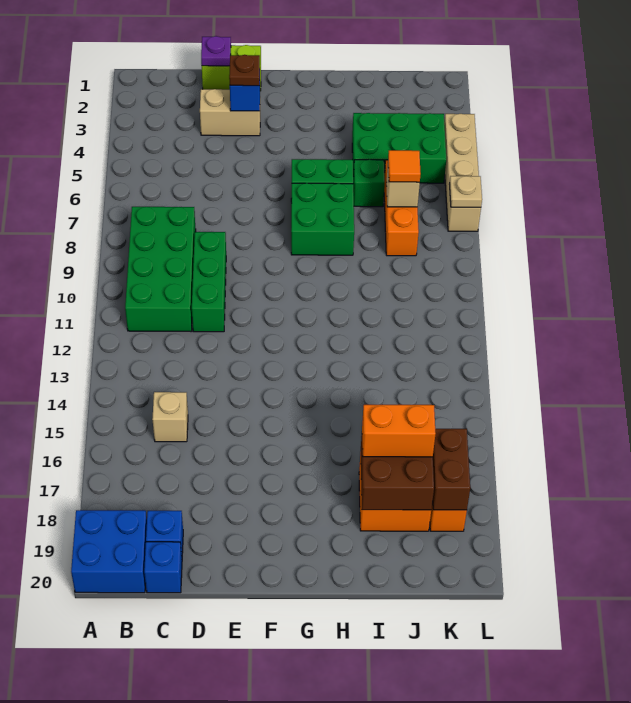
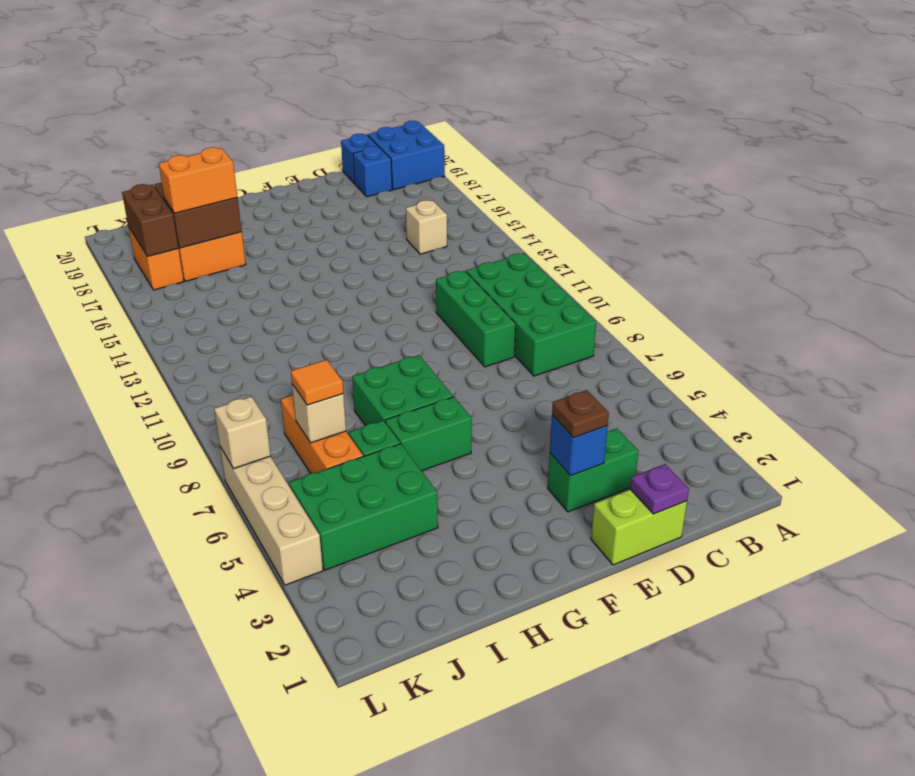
tan brick D3:E3 level 1 -> green brick D3:E3 level 1
tan plate L7 level 2 -> tan brick L7 level 2

